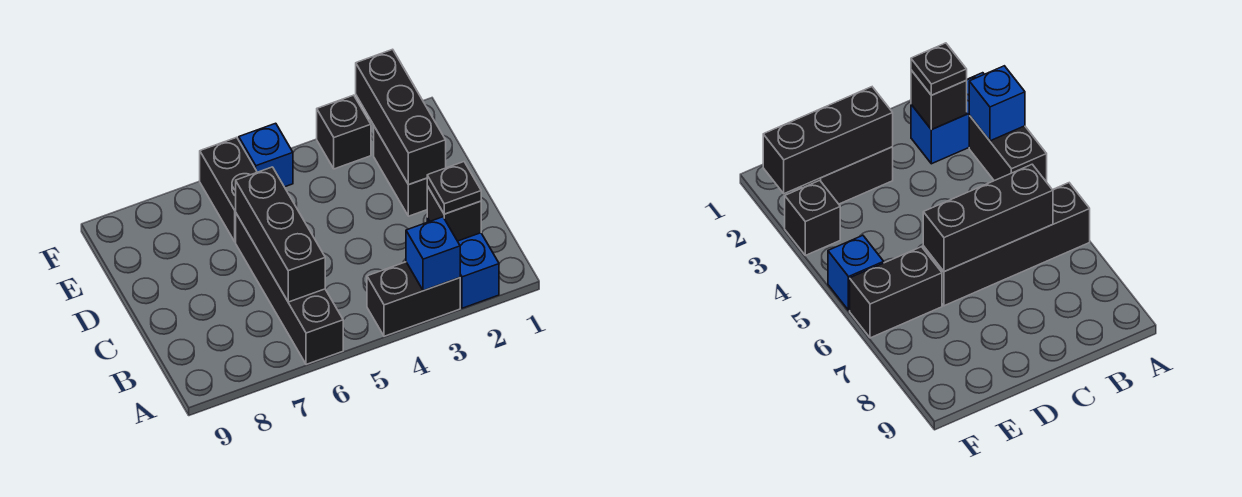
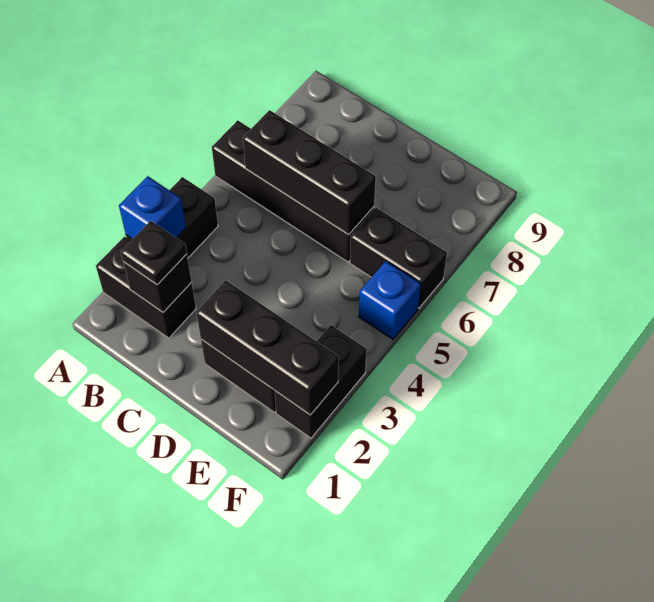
blue brick A2:B2 level 1 -> black brick A2:B2 level 1
black brick F3 level 1 -> black brick F2:F3 level 1

